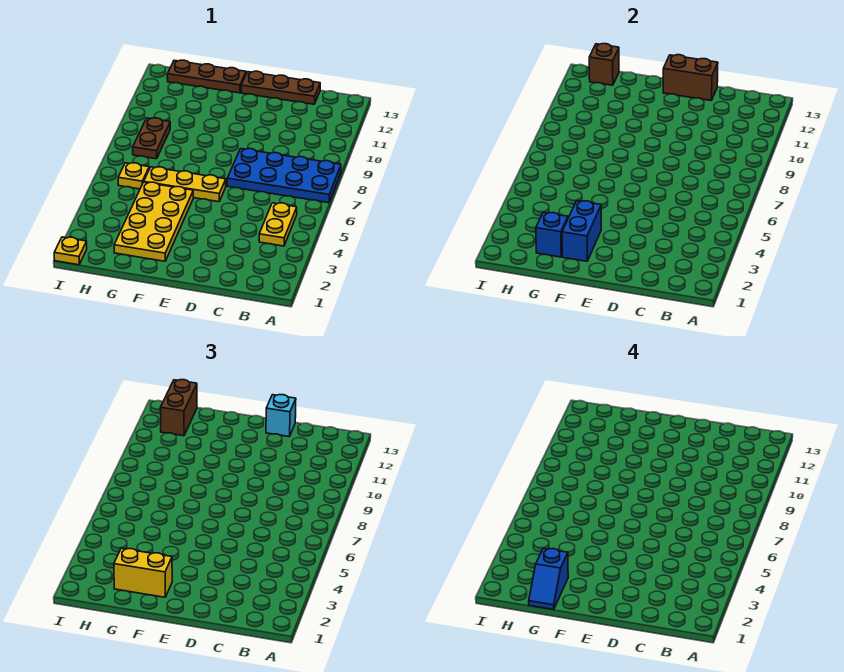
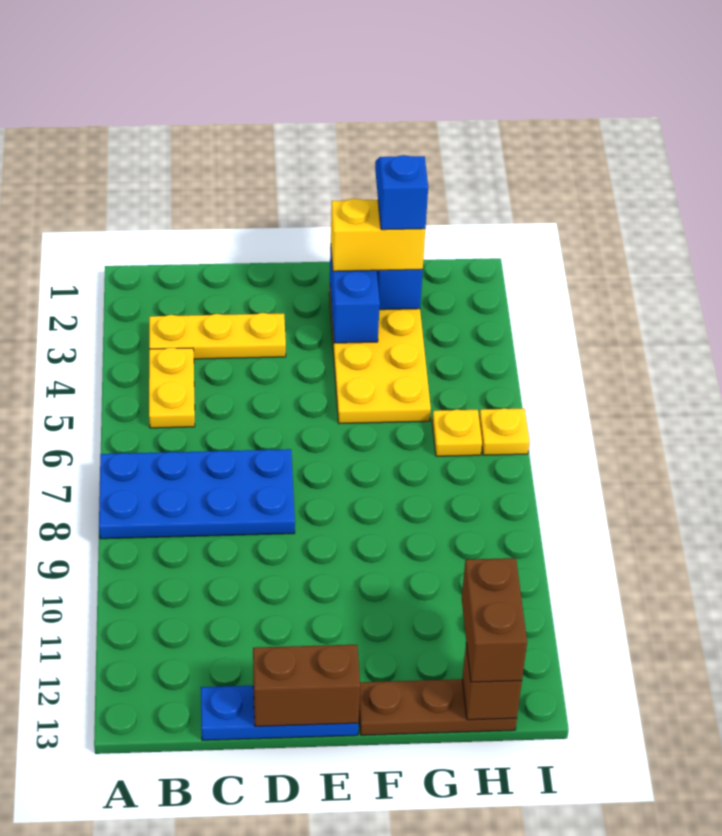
brown plate C13:E13 level 1 -> blue plate C13:E13 level 1
cyan brick D13 level 3 -> none
yellow plate E6:G6 level 1 -> yellow plate B3:D3 level 1
brown plate H8:H9 level 1 -> none
yellow plate I1 level 1 -> yellow plate I6 level 1

